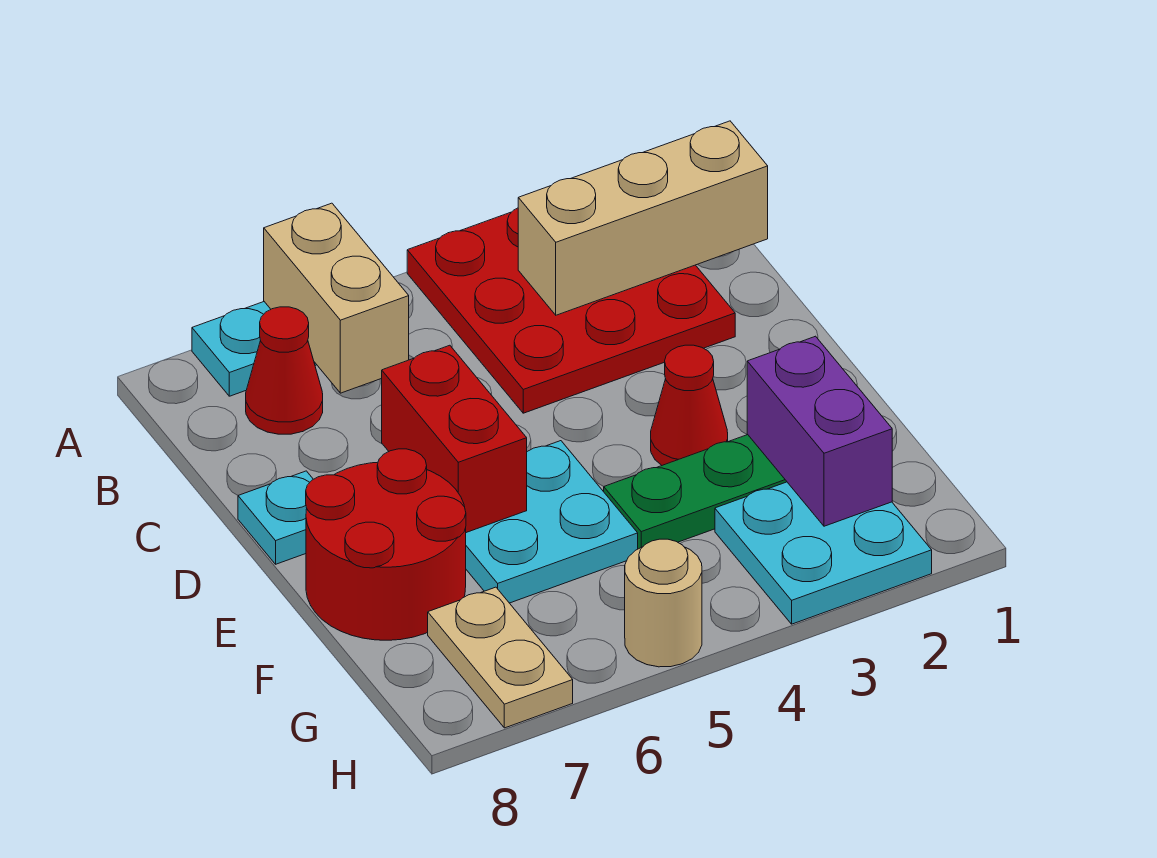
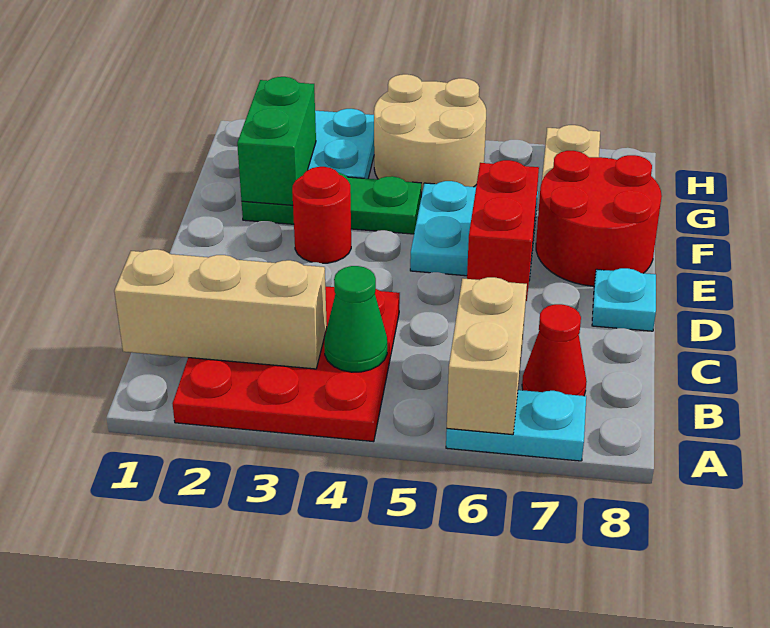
none -> green cone B4 level 2
red cone E3 level 1 -> red round brick E3 level 1
purple brick F2:G2 level 2 -> green brick F2:G2 level 2
tan round brick H5 level 1 -> tan round brick G4:H5 level 1

